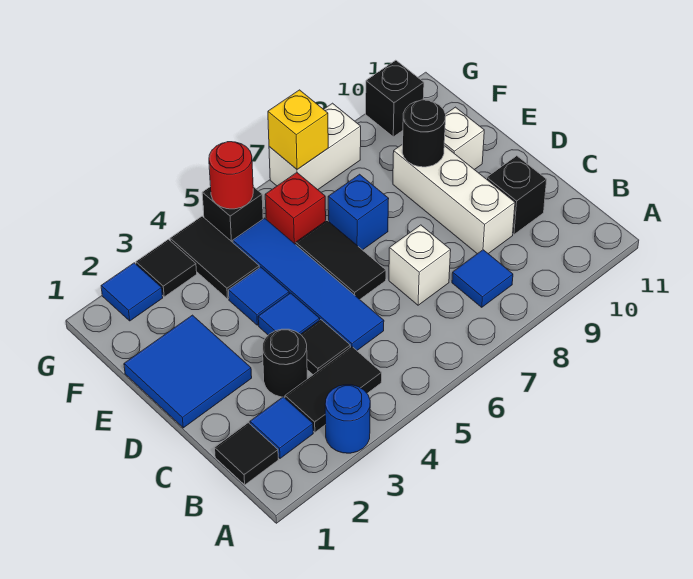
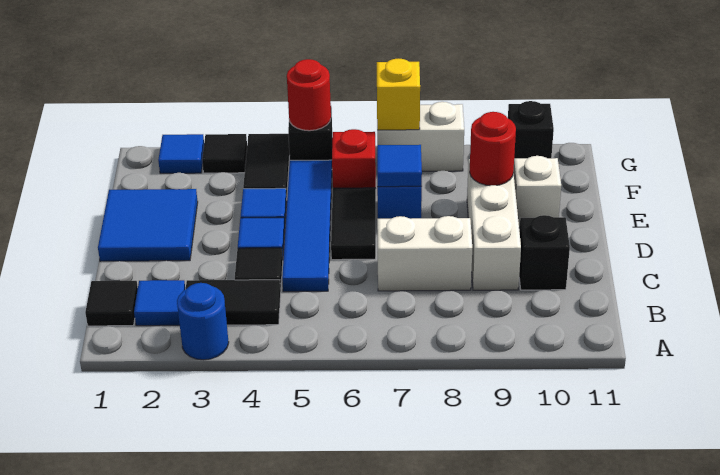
blue tile B8 level 1 -> blue tile E7 level 2
black round brick C3 level 1 -> none
white brick C7 level 1 -> white brick C7:C8 level 1
black round brick E9 level 2 -> red round brick E9 level 2

